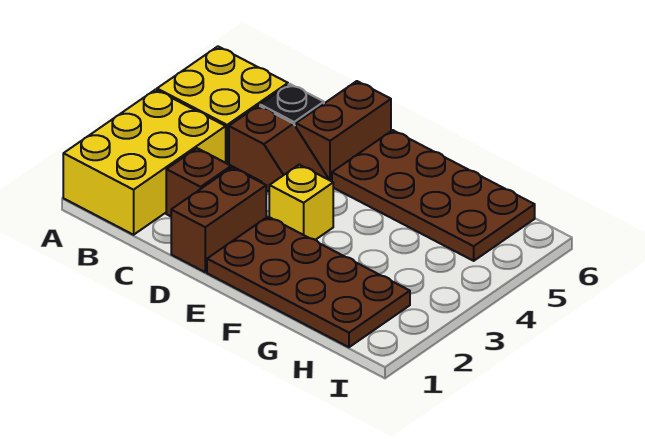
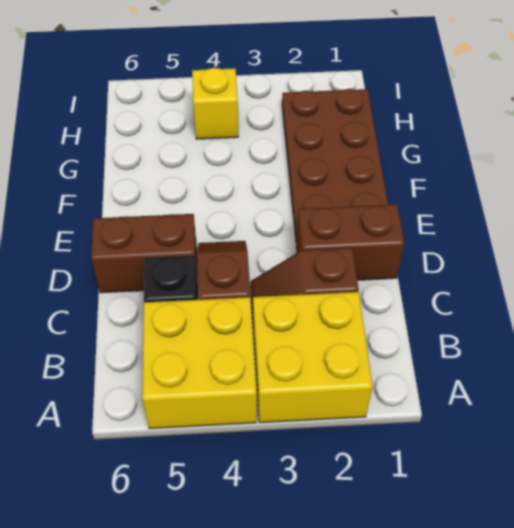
yellow brick A1:B3 level 1 -> yellow brick A2:B3 level 1
yellow brick E3 level 1 -> yellow brick H4 level 1
brown plate E5:H6 level 1 -> none

